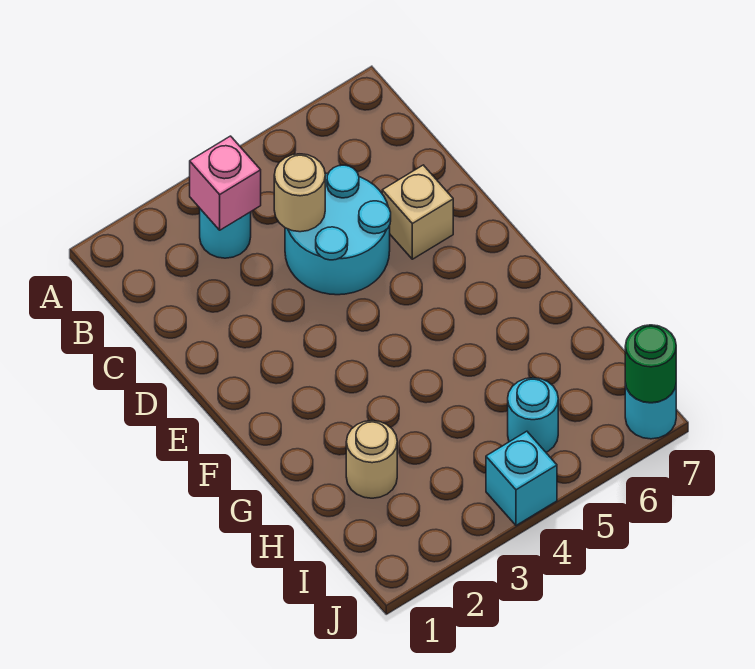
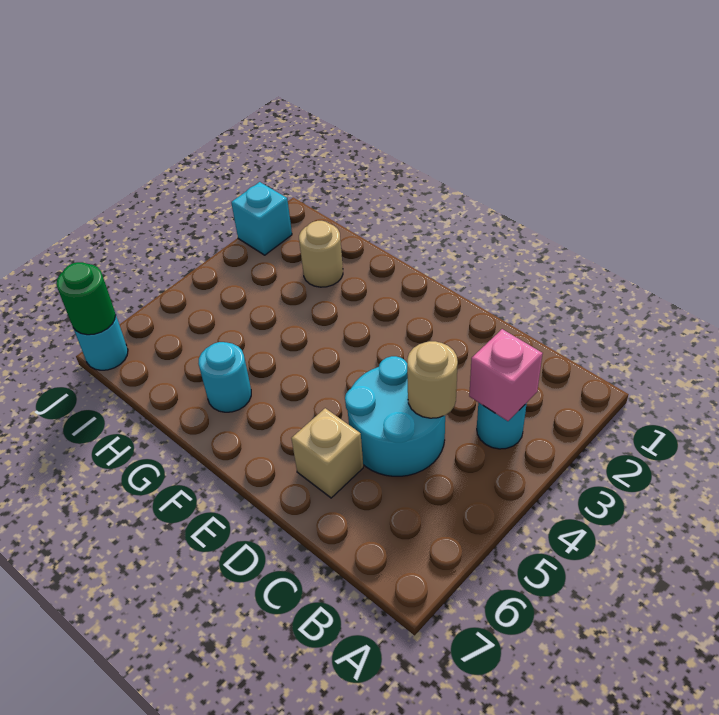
cyan round brick I5 level 1 -> cyan round brick G6 level 1
cyan brick J4 level 1 -> cyan brick J2 level 1

